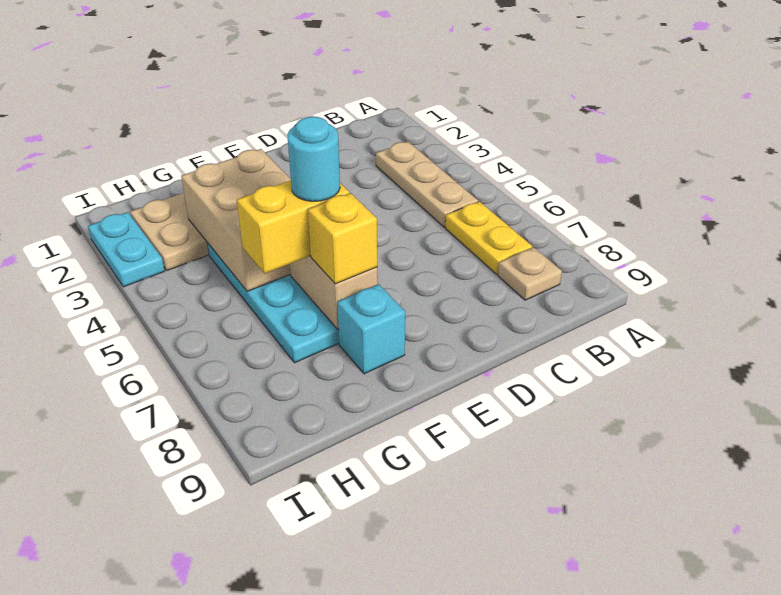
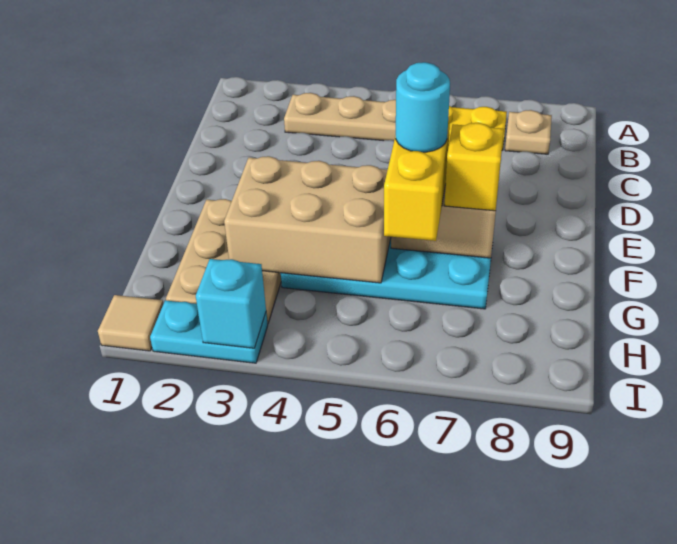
cyan brick F8 level 1 -> cyan brick I3 level 2
none -> tan tile I1 level 1

